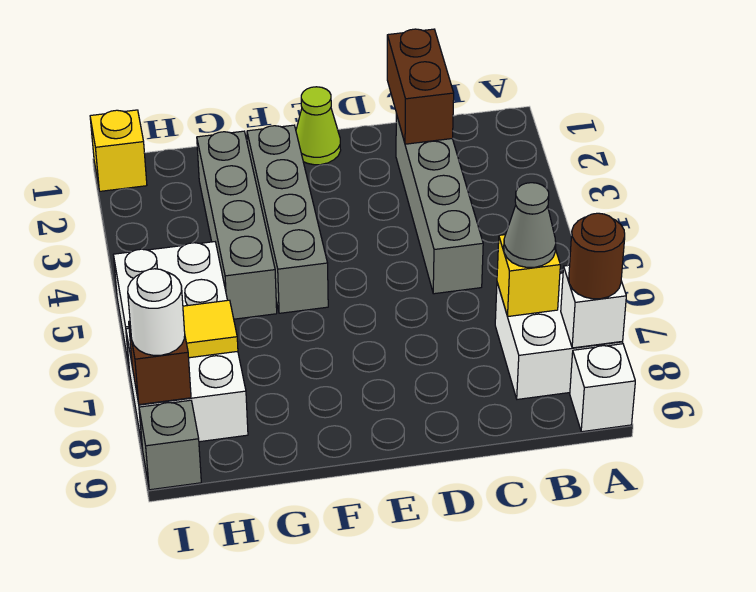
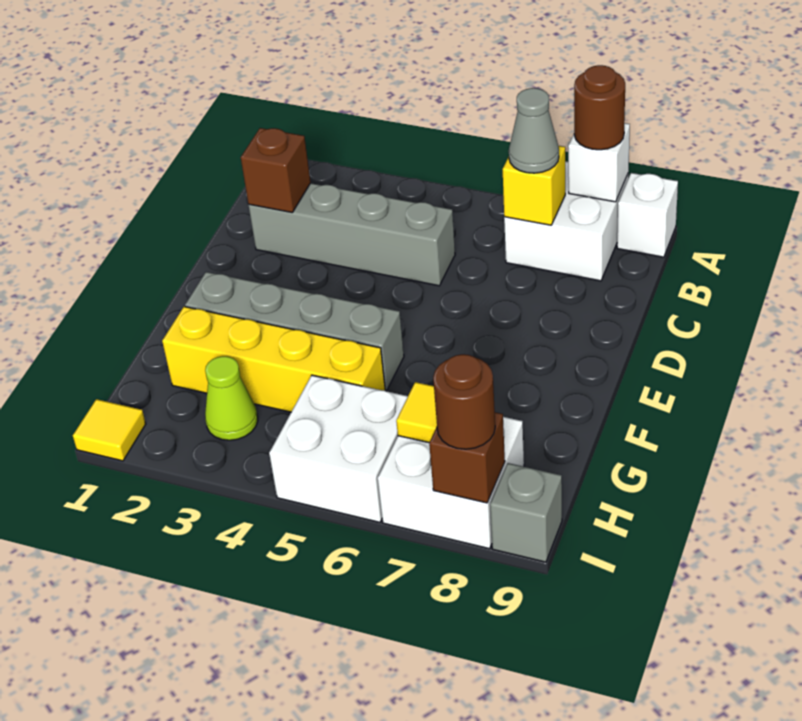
brown brick C1:C2 level 2 -> brown brick C2 level 2
lime cone E1 level 1 -> lime cone H3 level 1
grey brick G2:G5 level 1 -> yellow brick G2:G5 level 1
yellow brick I1 level 1 -> yellow tile I1 level 1
white round brick I8 level 3 -> brown round brick I8 level 3

